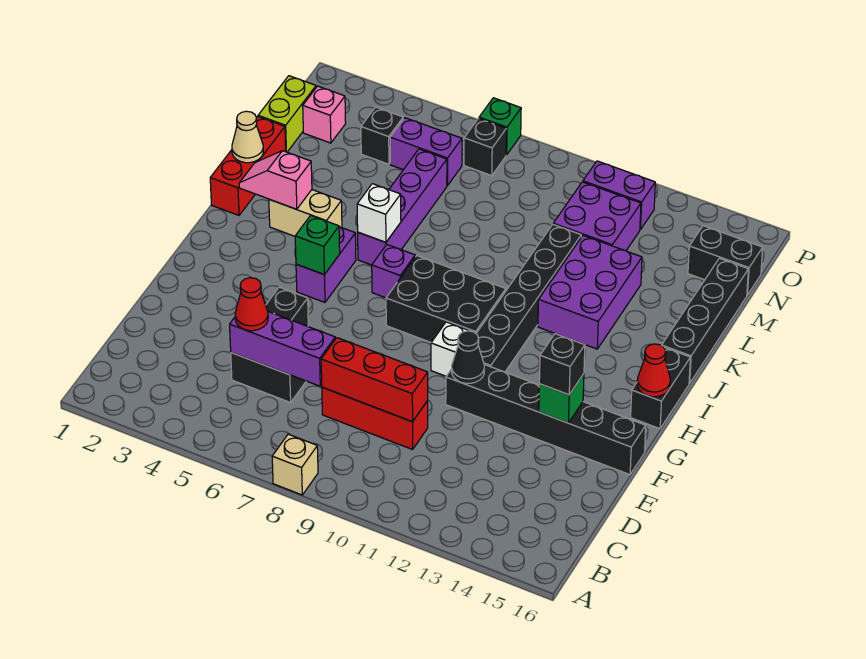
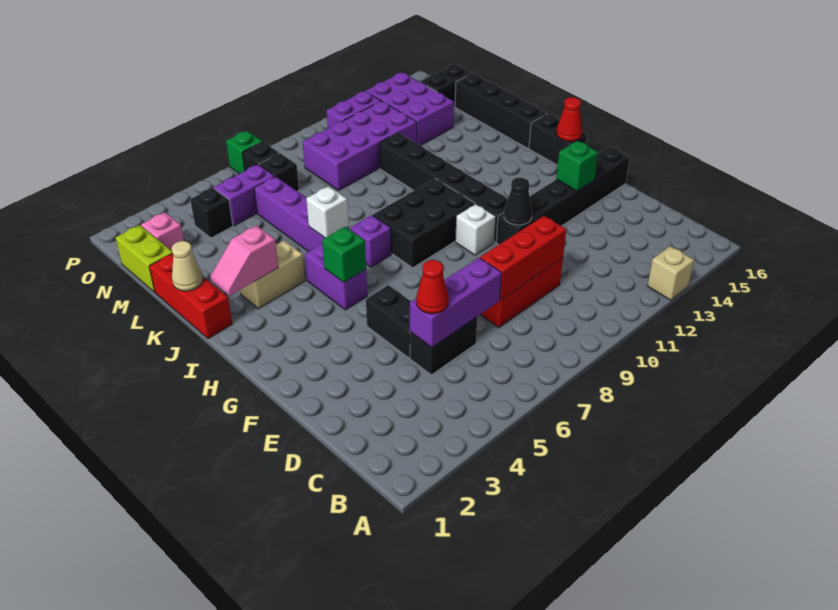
tan brick A8 level 1 -> tan brick A13 level 1
black brick F14 level 3 -> black brick N7 level 1
purple brick J12:L13 level 1 -> purple brick M13:O14 level 1
purple brick M11:N12 level 1 -> purple brick M9:N12 level 1

